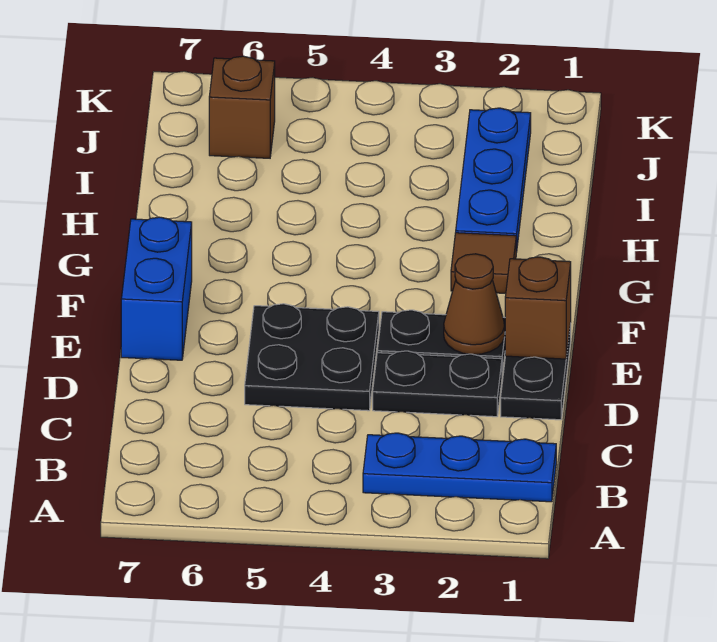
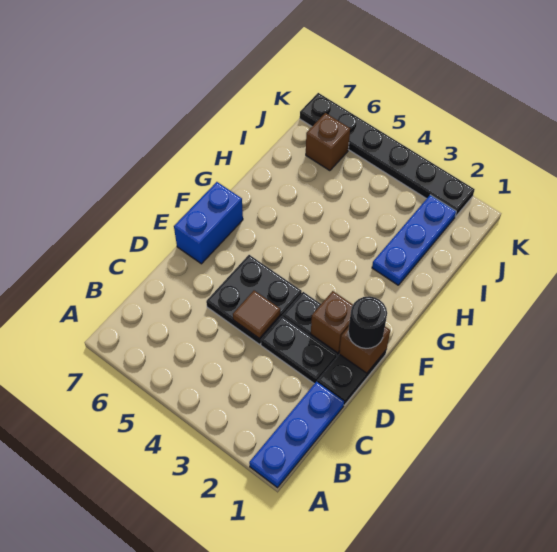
blue plate B1:B3 level 1 -> blue plate A1:C1 level 1
none -> black round brick E1 level 3
brown cone E2 level 2 -> brown brick E2 level 2
brown tile G2 level 1 -> brown tile D4 level 2
none -> black plate K2:K7 level 1

